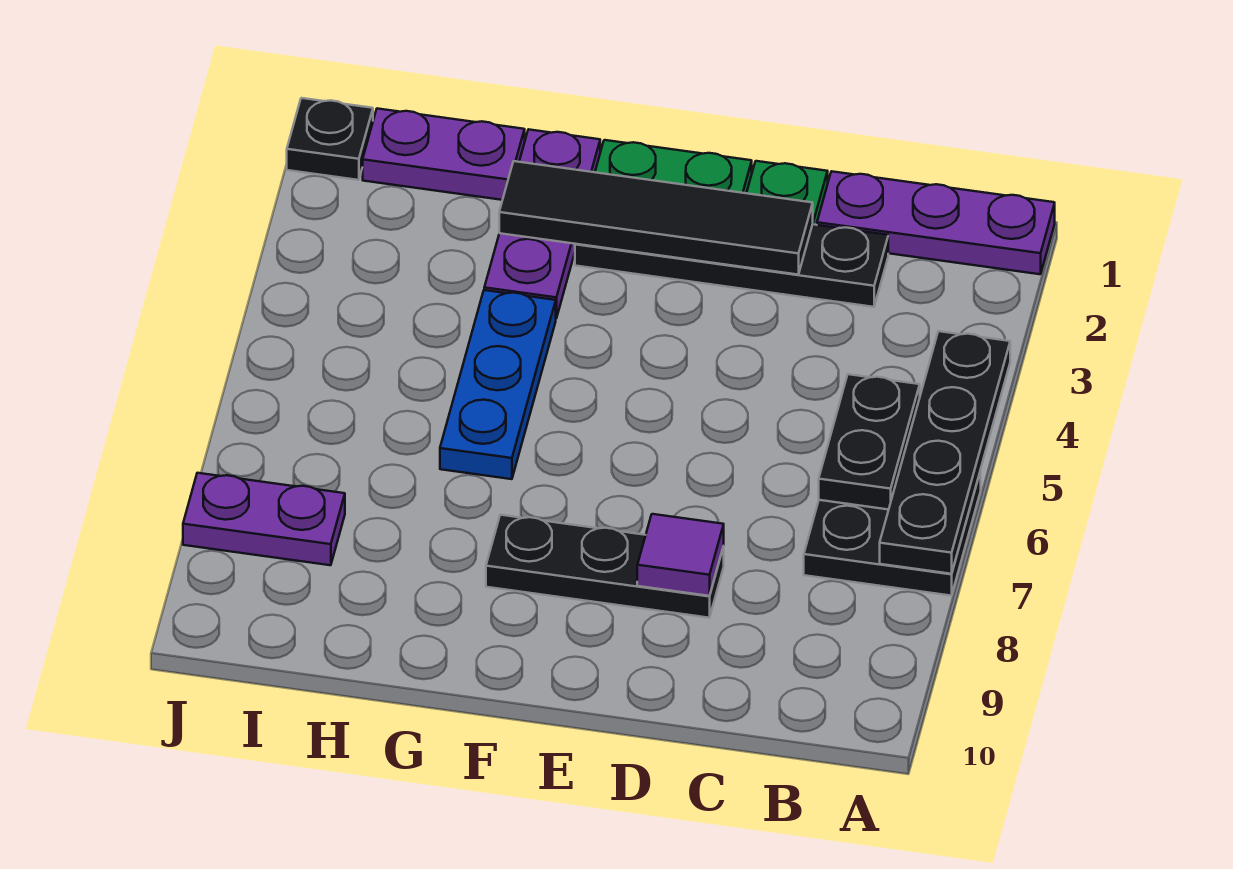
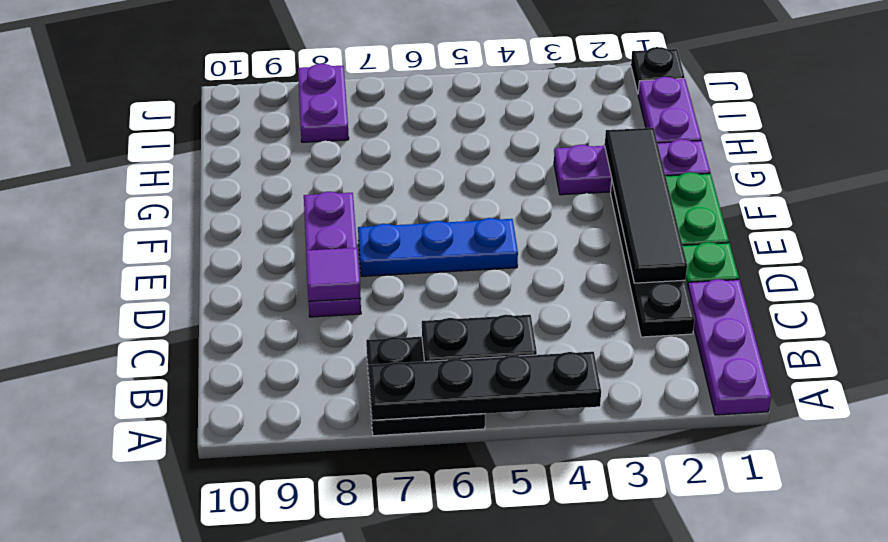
black plate D8:F8 level 1 -> purple plate D8:F8 level 1
blue plate G4:G6 level 1 -> blue plate E5:E7 level 1

